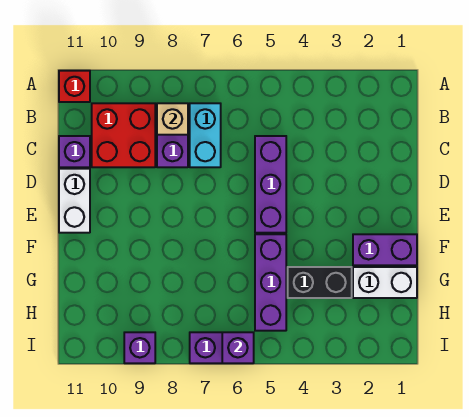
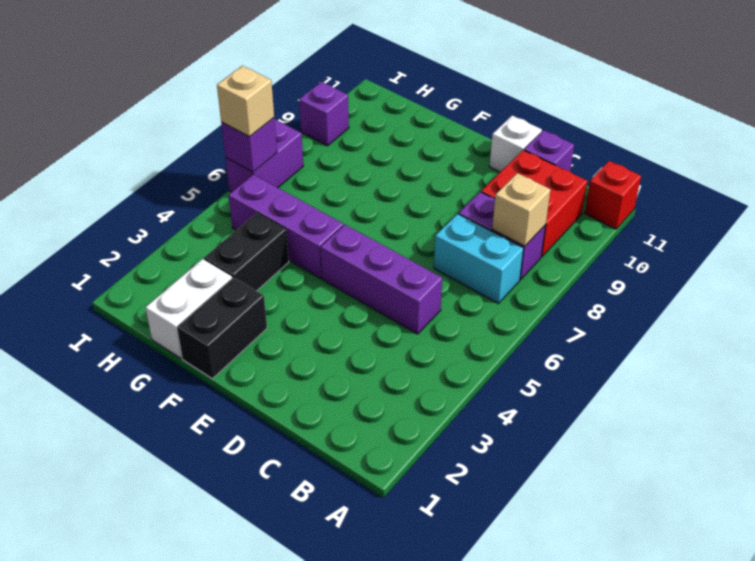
white brick D11:E11 level 1 -> white brick D11 level 1
purple brick F1:F2 level 1 -> black brick F1:F2 level 1
none -> tan brick I6 level 3

